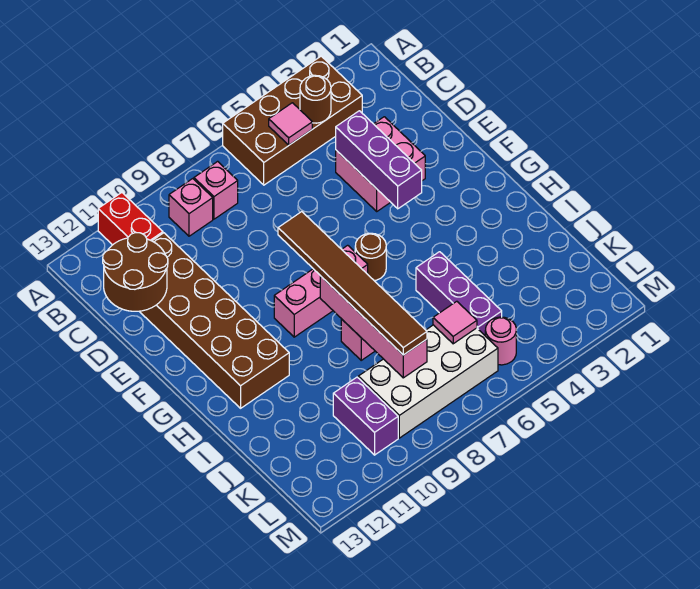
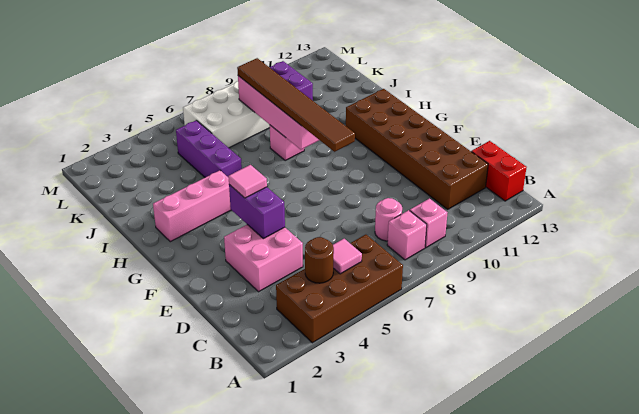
red brick A11:B11 level 1 -> red brick B13:C13 level 1
brown round brick C12:D13 level 2 -> none
purple brick D4:F4 level 2 -> purple brick E4:F4 level 2
brown round brick G6 level 1 -> none
pink brick G7:G9 level 1 -> pink brick H2:H4 level 1
pink tile K6 level 2 -> pink tile F4 level 3
pink round brick L5 level 1 -> pink round brick C8 level 1

